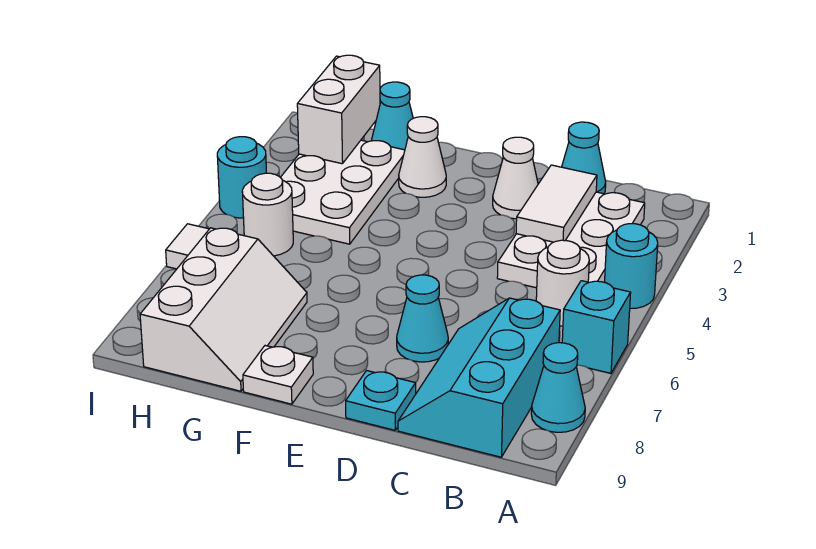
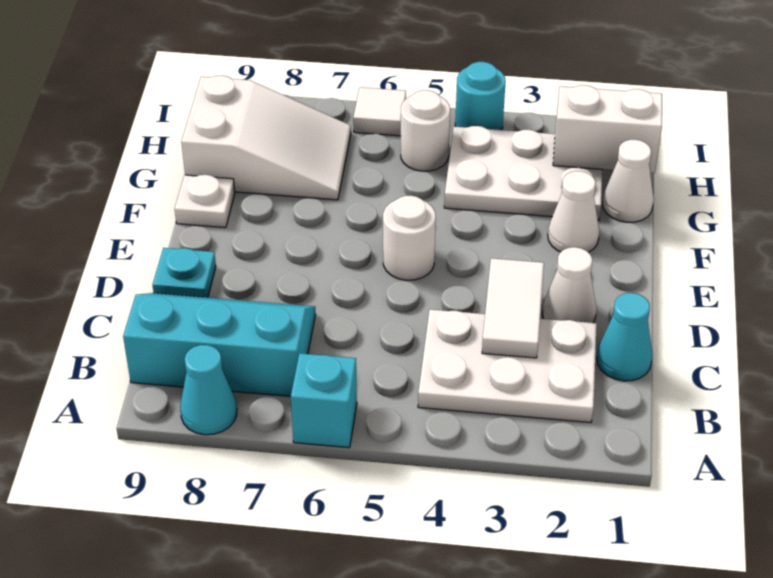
cyan round brick A4 level 1 -> none
white round brick B5 level 1 -> white round brick E5 level 1
white tile C2:C3 level 2 -> white tile C3:D3 level 2
cyan cone D7 level 1 -> none
cyan cone G1 level 1 -> white cone G1 level 1
white slope G7:H9 level 1 top H -> white slope G7:H9 level 1 top 9

